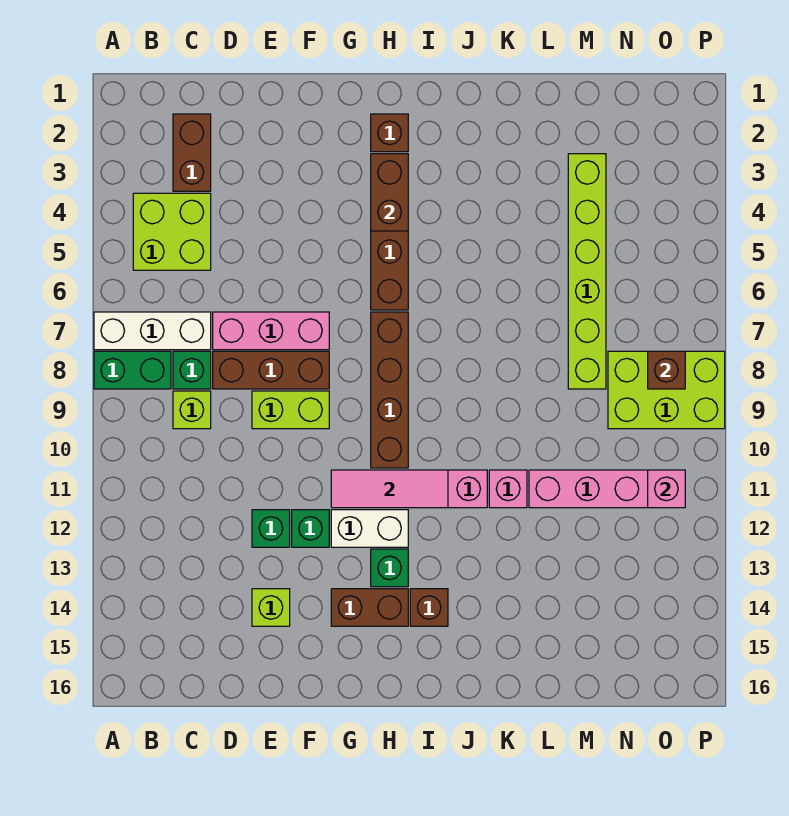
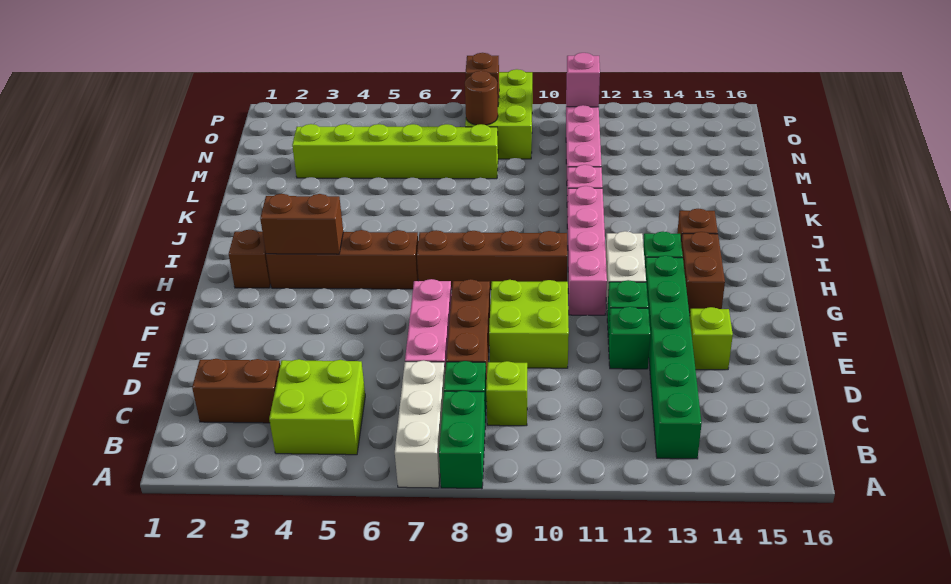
none -> green brick B13:G13 level 1
lime brick E9:F9 level 1 -> lime brick E9:F10 level 1
pink tile G11:I11 level 2 -> none
none -> brown round brick N8 level 2

